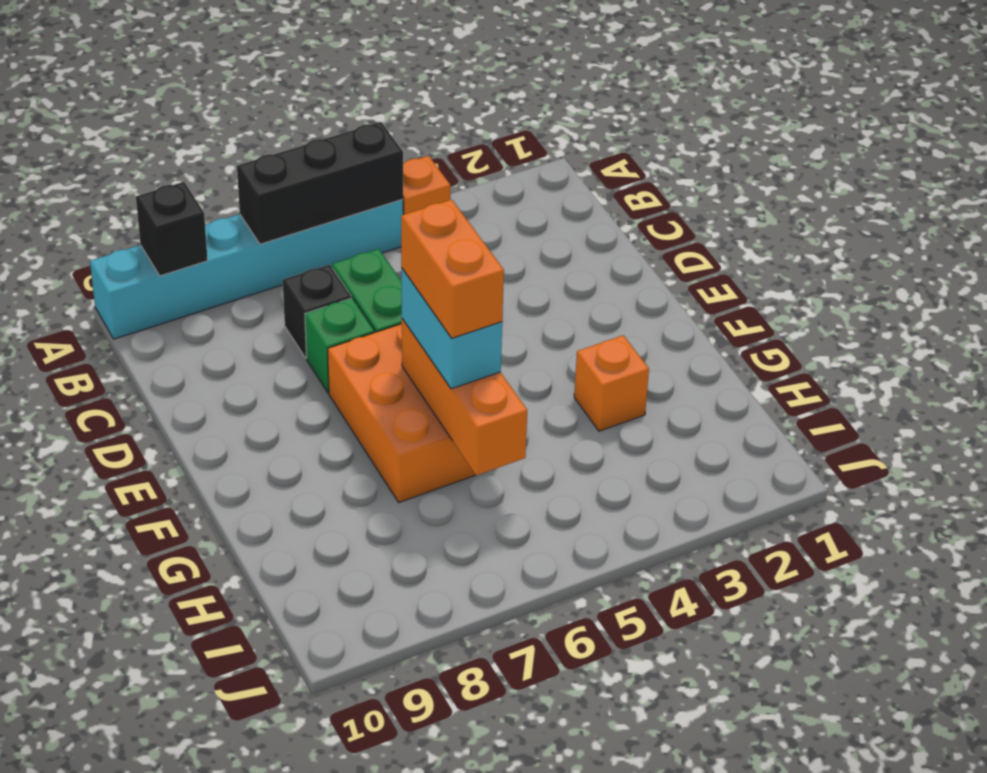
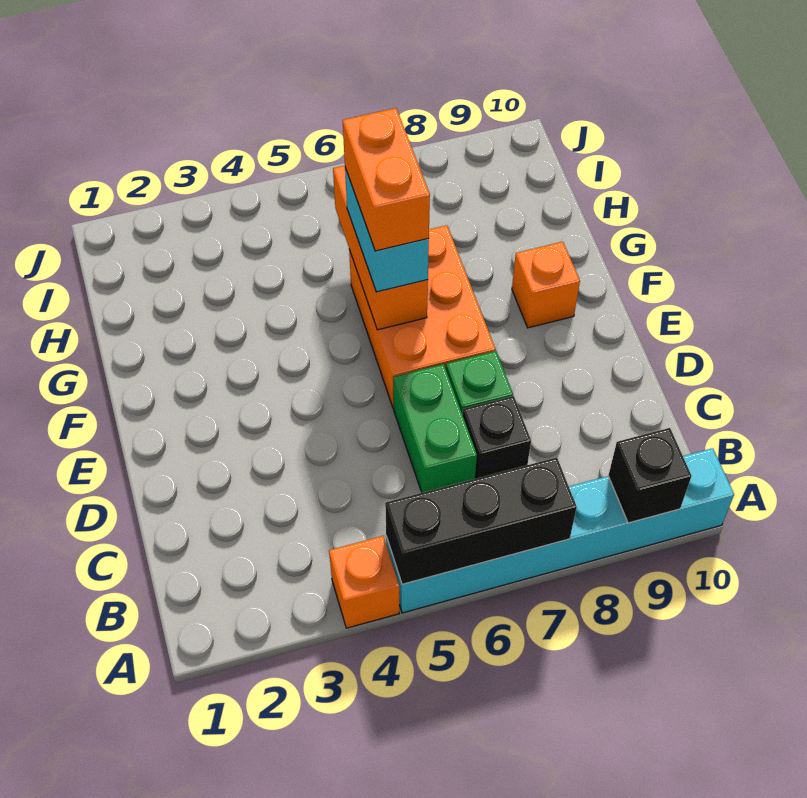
orange brick G3 level 1 -> orange brick F9 level 1

